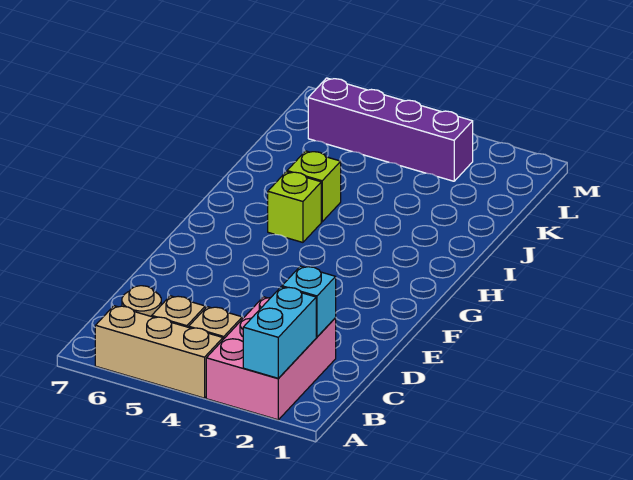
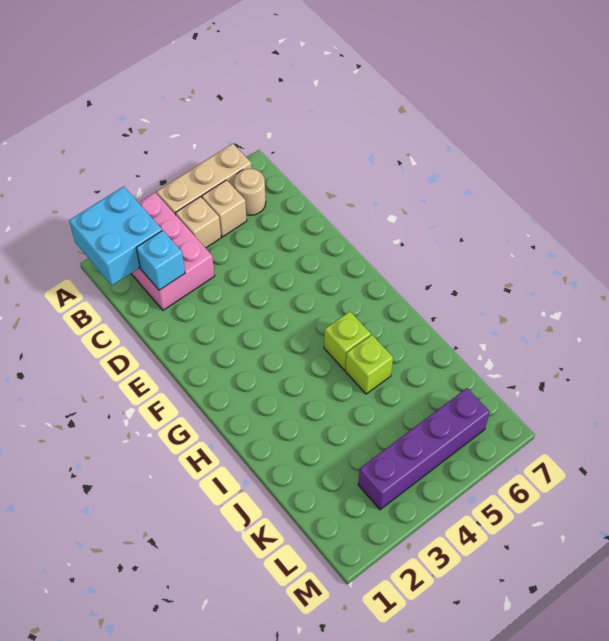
cyan brick A2:B2 level 2 -> cyan brick A1:B2 level 2

